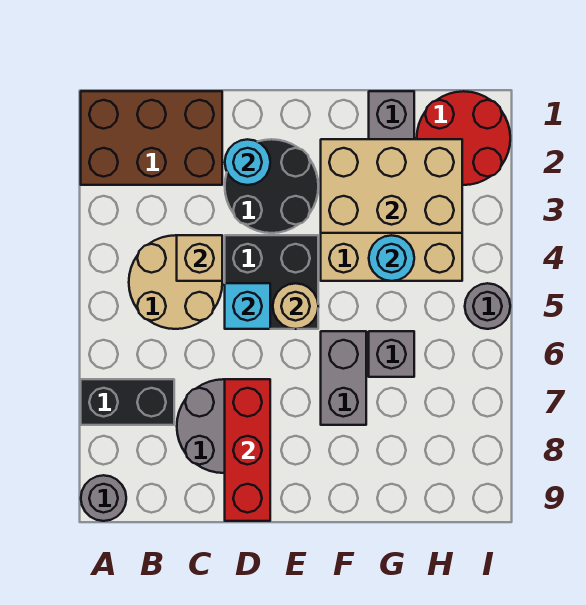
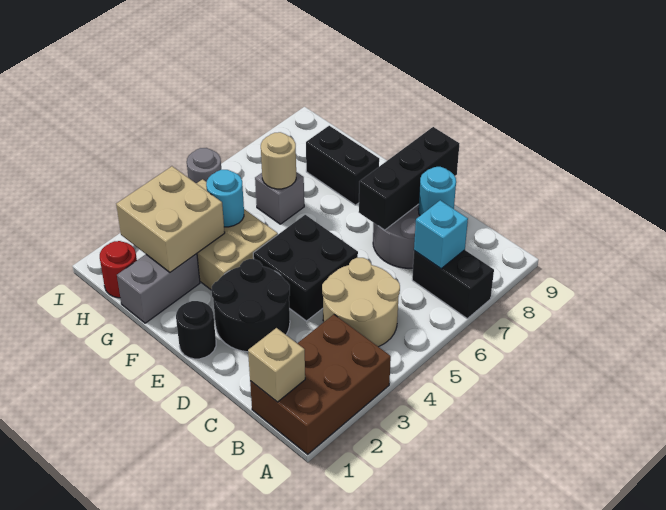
brown brick A1:C2 level 1 -> brown brick A1:B3 level 1
grey round brick A9 level 1 -> none
tan brick C4 level 2 -> tan brick B1 level 2
cyan round brick D2 level 2 -> cyan round brick C8 level 2
cyan brick D5 level 2 -> cyan brick B7 level 2
red brick D7:D9 level 2 -> black brick D7:D9 level 2
none -> black round brick E1 level 1
tan round brick E5 level 2 -> tan round brick G6 level 2
tan brick F2:H3 level 2 -> tan brick G2:H3 level 2
grey brick F6:F7 level 1 -> none
none -> black brick F8:G8 level 1
red round brick H1:I2 level 1 -> red round brick H1 level 1

